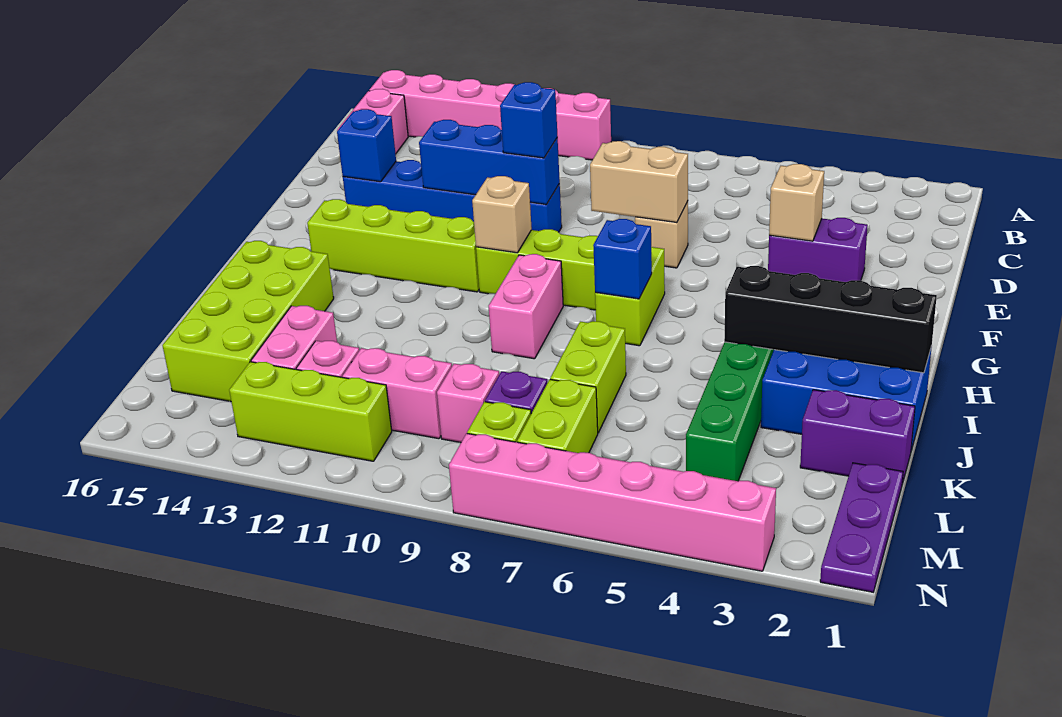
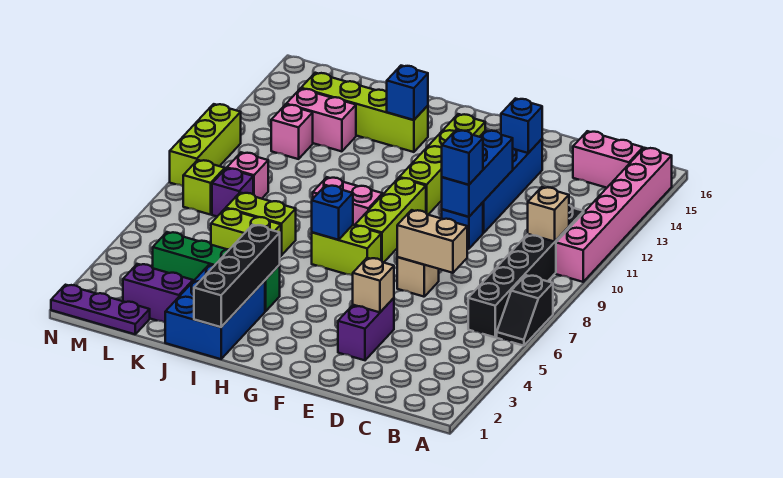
none -> black slope A6:A7 level 1 top 7
none -> black brick B6:B11 level 1
tan brick E7:E8 level 2 -> tan brick D7:E7 level 2
tan brick G10 level 2 -> tan brick B10 level 2
lime brick I14:L15 level 1 -> lime brick I14:L14 level 1
none -> blue brick I14 level 2
purple brick K1:K2 level 1 -> purple brick K2:L2 level 1
lime brick L7:M7 level 1 -> lime brick J6:K6 level 1
pink brick L10:L11 level 1 -> none
lime brick M11:M13 level 1 -> lime brick N9:N11 level 1
pink brick N3:N8 level 1 -> none

